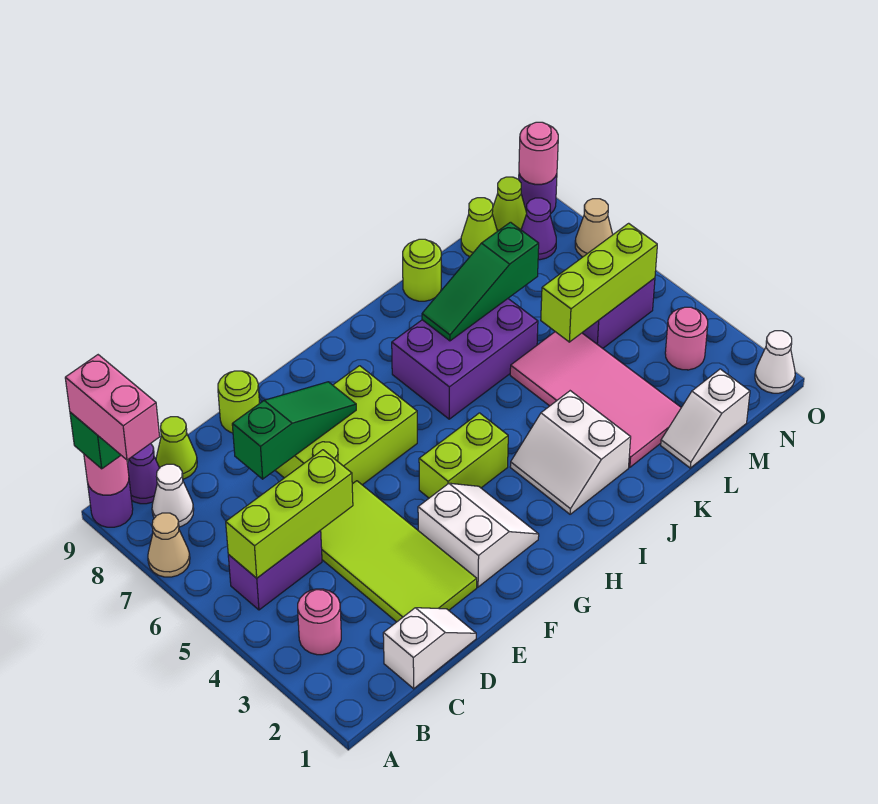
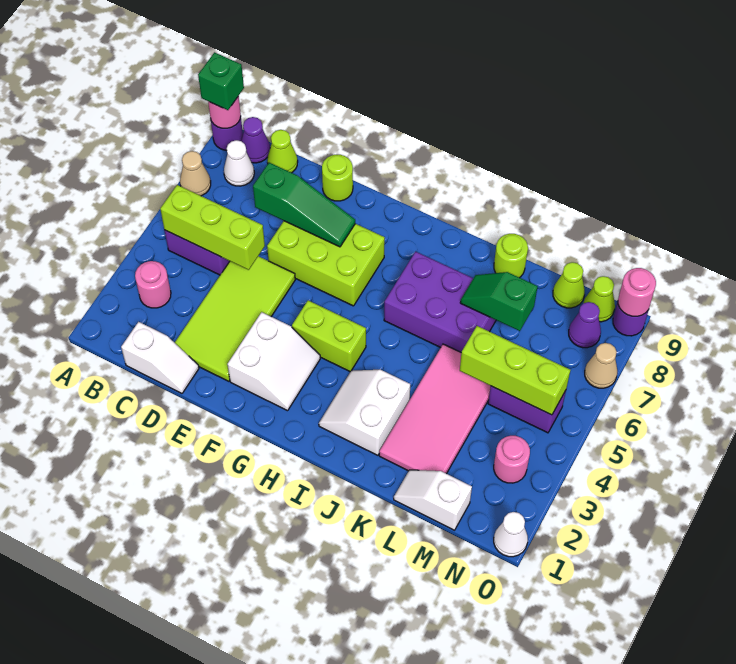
pink brick A8:A9 level 4 -> none
green slope J7:L7 level 2 top L -> green slope K7:L7 level 2 top L

